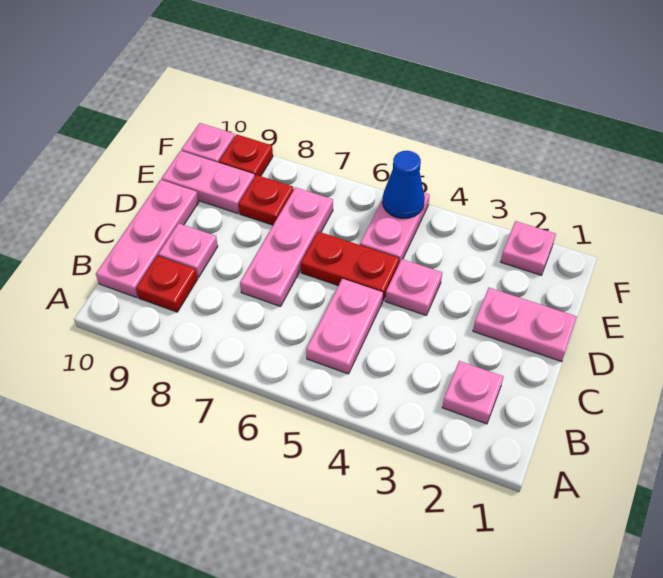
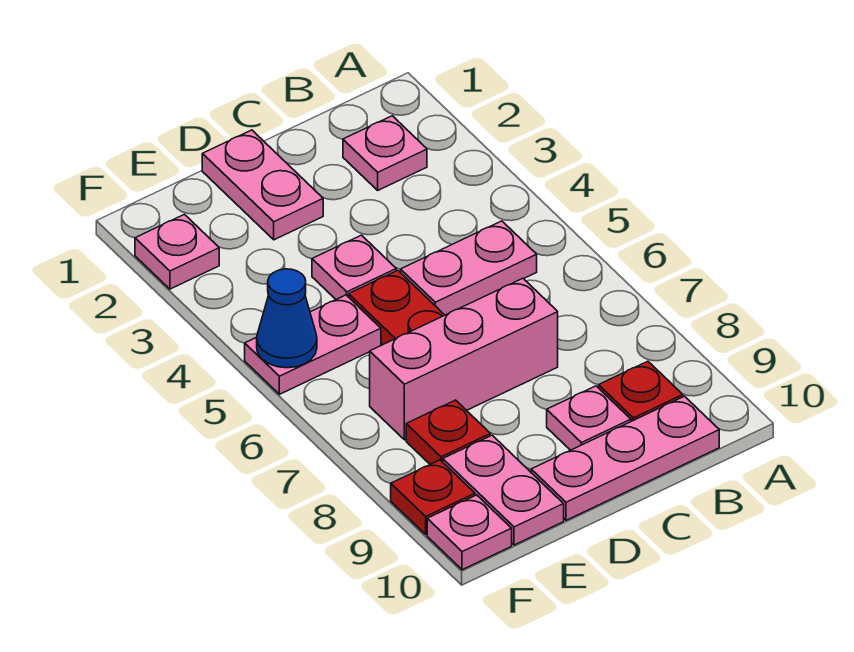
pink plate C7:E7 level 1 -> pink brick C7:E7 level 1

